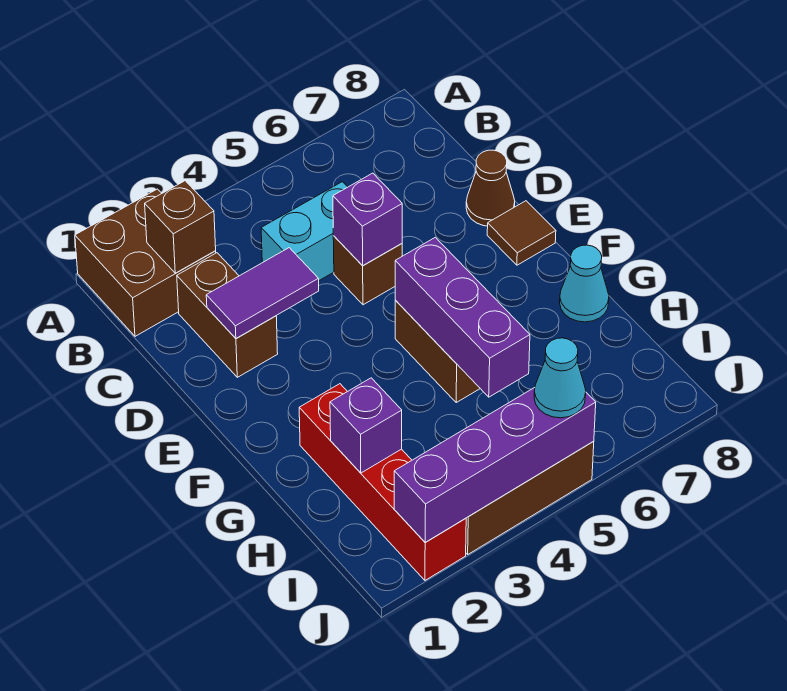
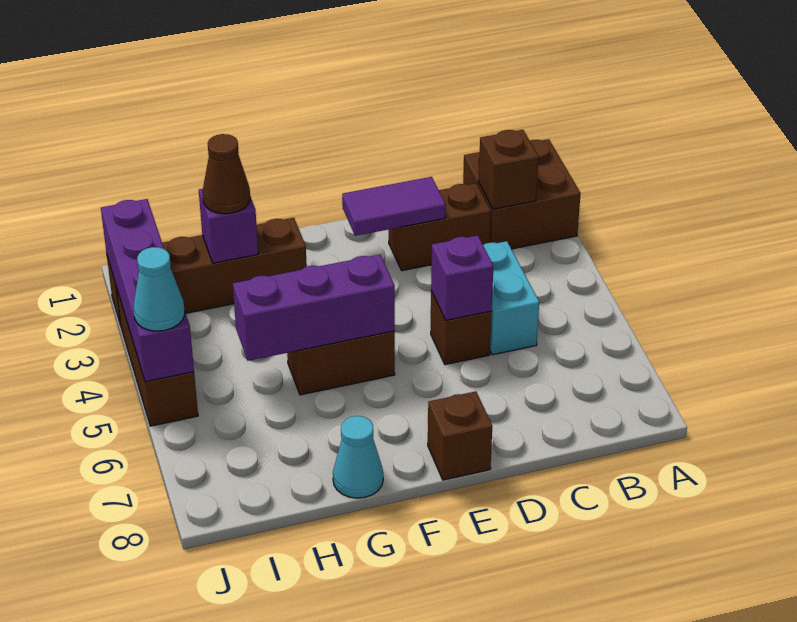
purple tile D2:D3 level 2 -> purple tile D2:E2 level 2
brown cone D8 level 1 -> brown cone H2 level 3
brown tile E8 level 1 -> brown brick E8 level 1
red brick G2:J2 level 1 -> brown brick G2:J2 level 1

